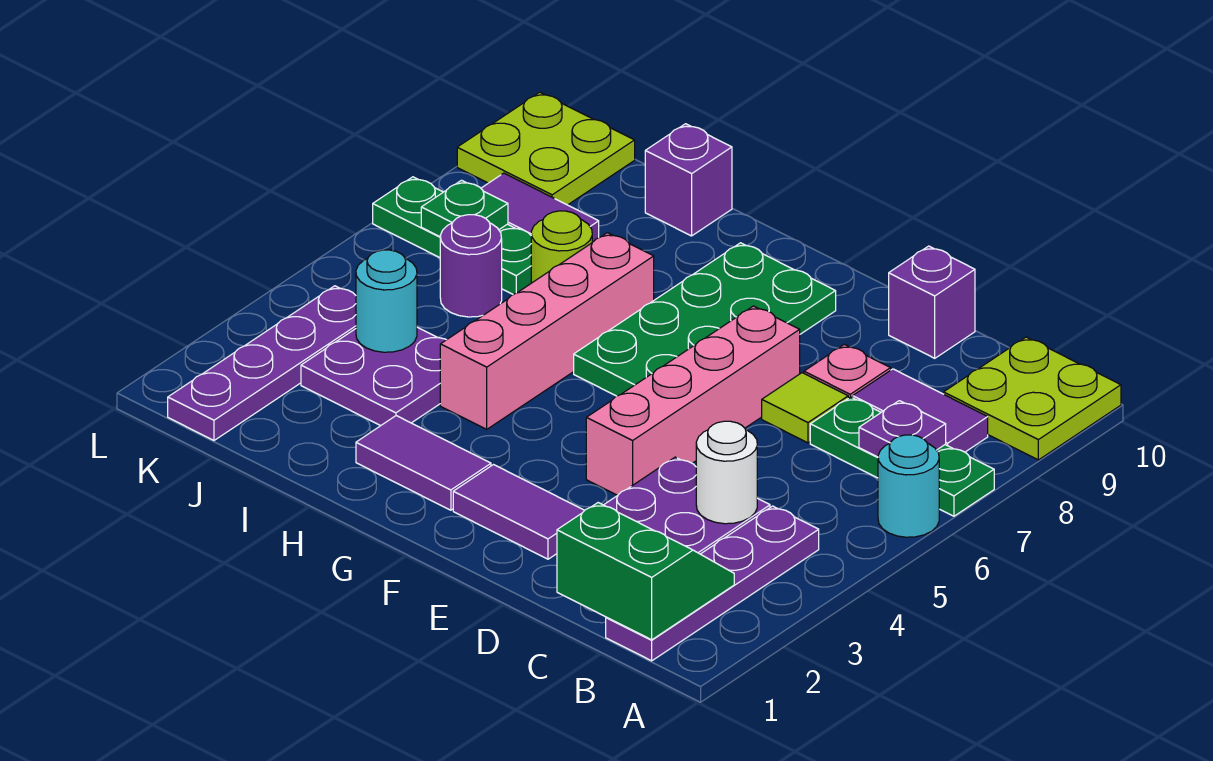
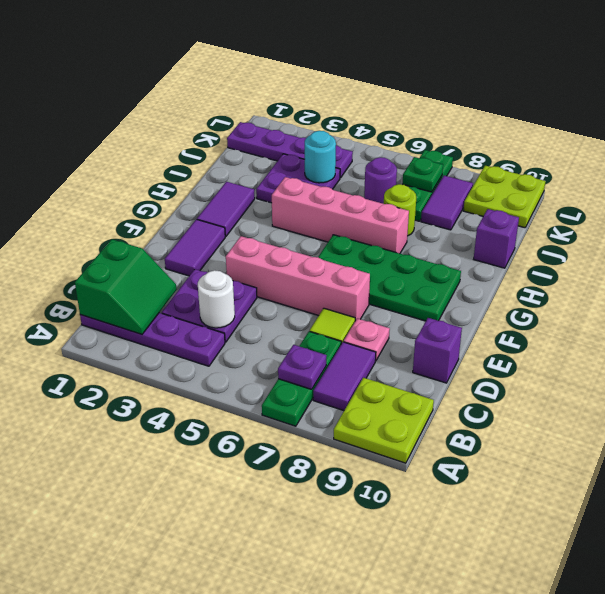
cyan round brick A6 level 1 -> none

